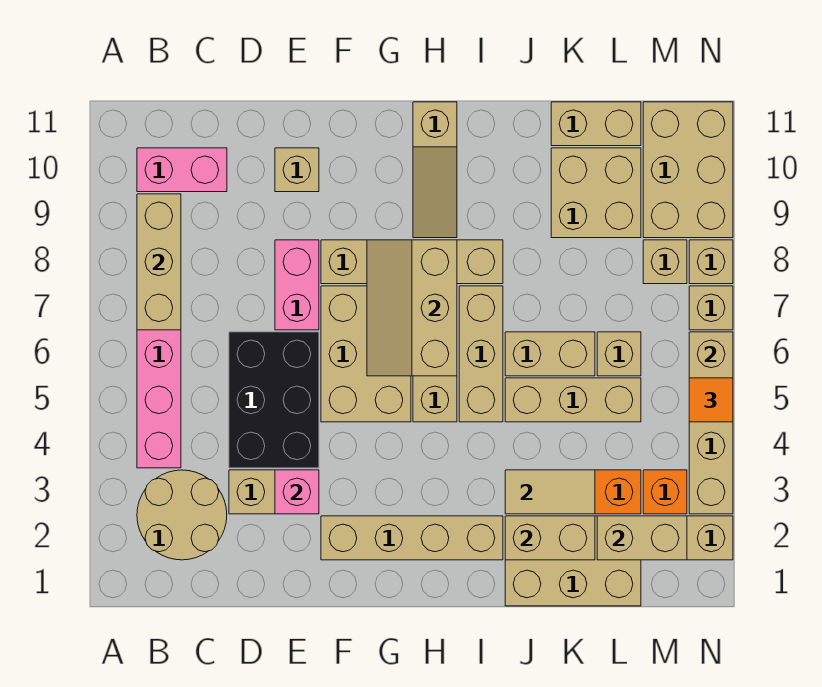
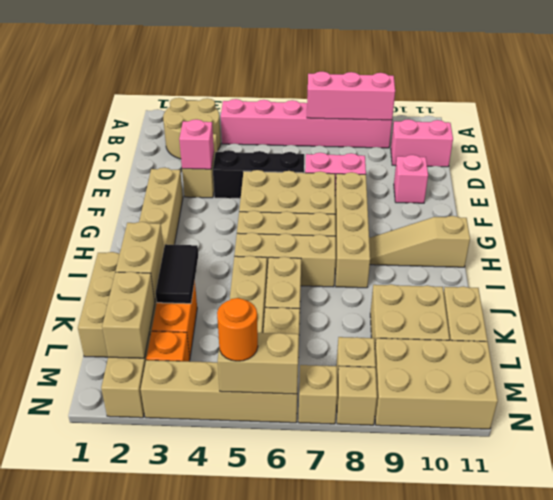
tan brick B7:B9 level 2 -> pink brick B7:B9 level 2
pink brick B10:C10 level 1 -> pink brick C10:C11 level 1
black brick D4:E6 level 1 -> black brick E4:E6 level 1
tan brick E10 level 1 -> pink brick E10 level 1
tan slope G6:H8 level 2 top H -> none
tan tile J3:K3 level 2 -> black tile J3:K3 level 2
orange tile N5 level 3 -> orange round brick N5 level 3

